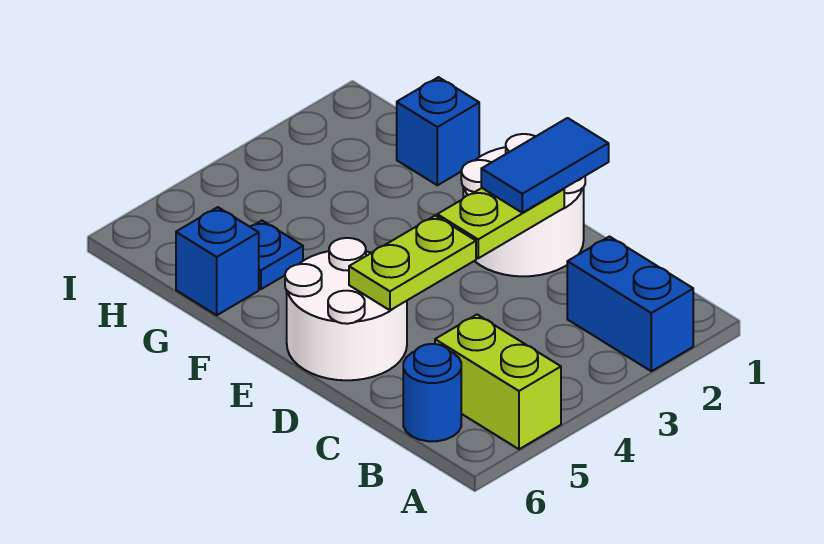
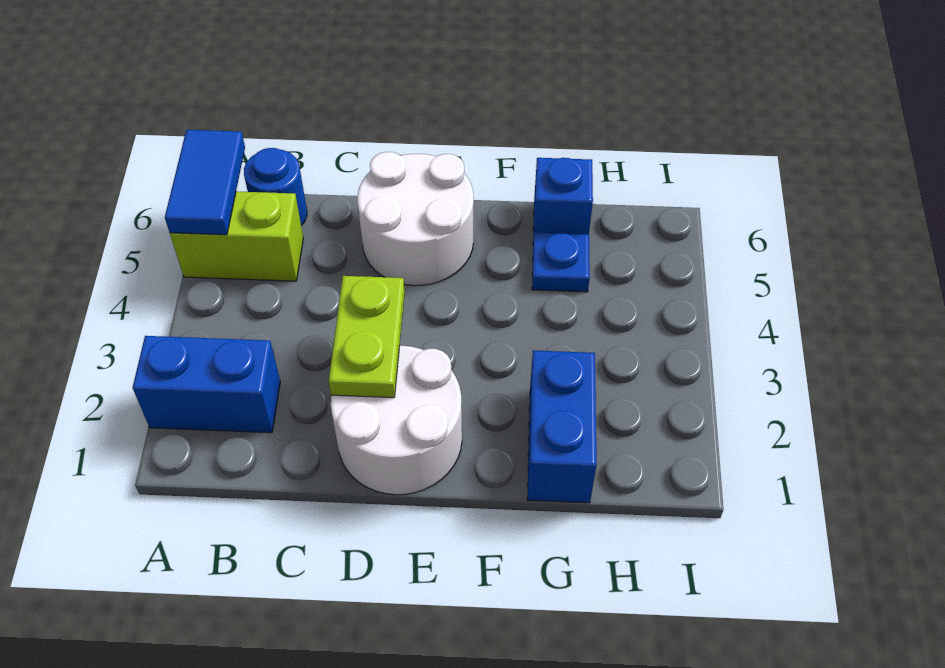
blue tile D1:D2 level 3 -> blue tile A5:A6 level 2
lime plate D4:D5 level 2 -> none
blue brick G1 level 1 -> blue brick G1:G2 level 1

